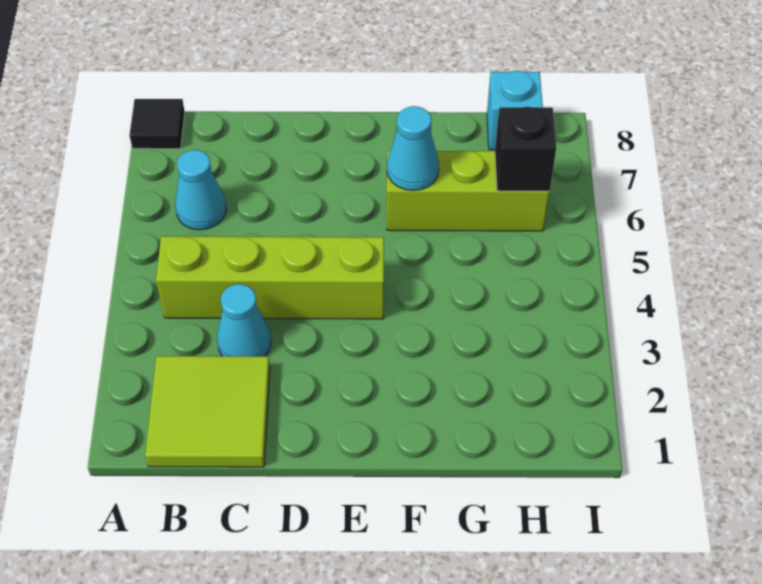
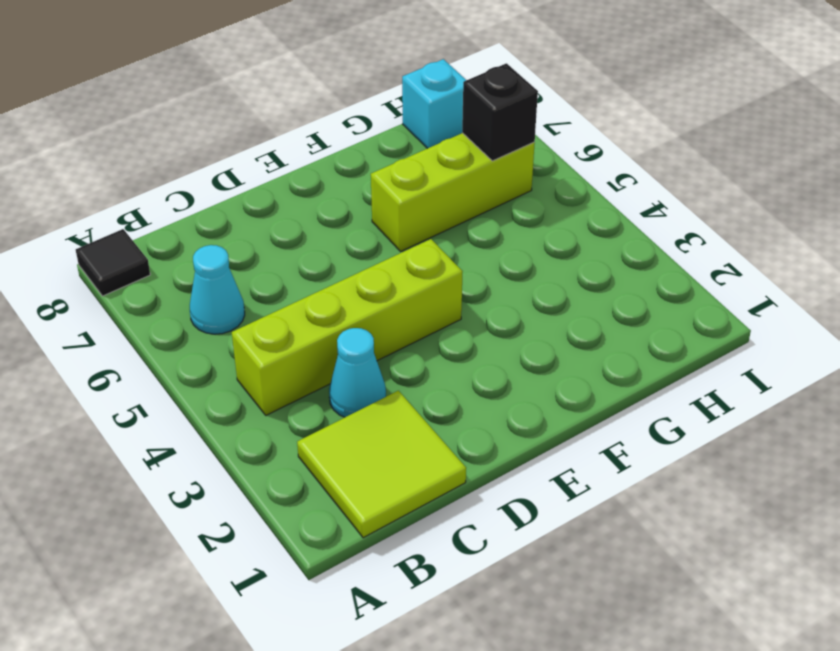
cyan cone F6 level 2 -> none

